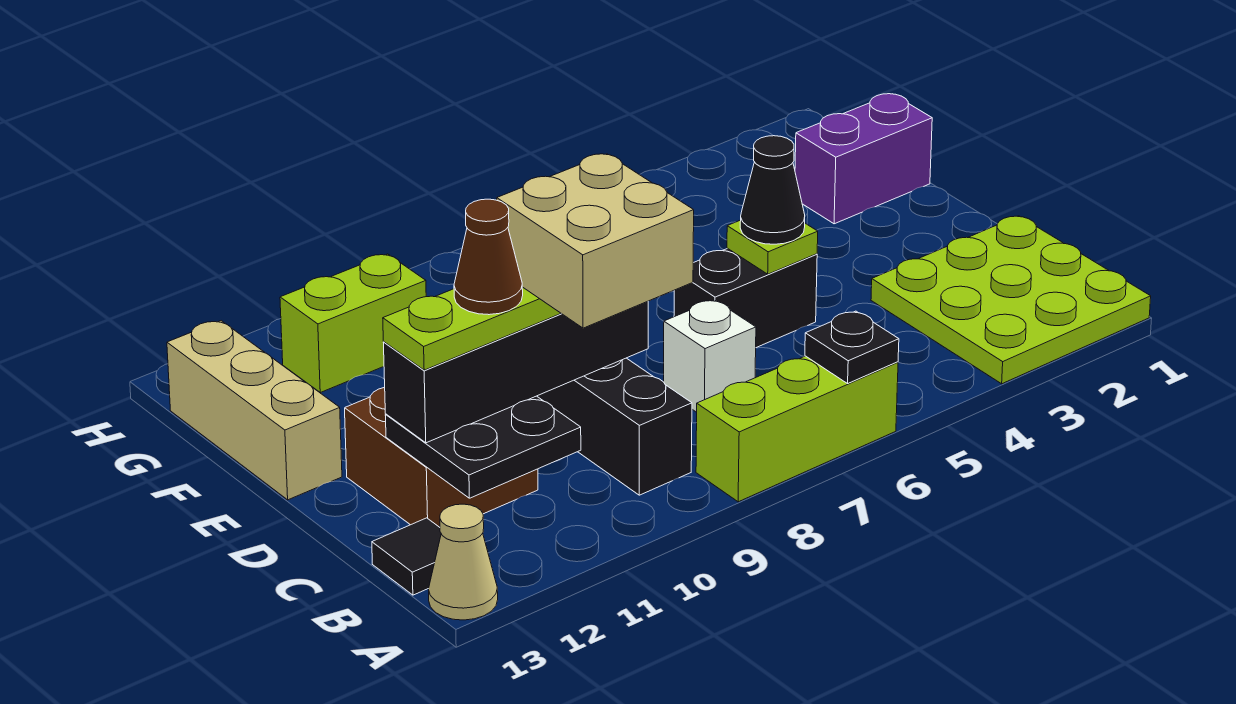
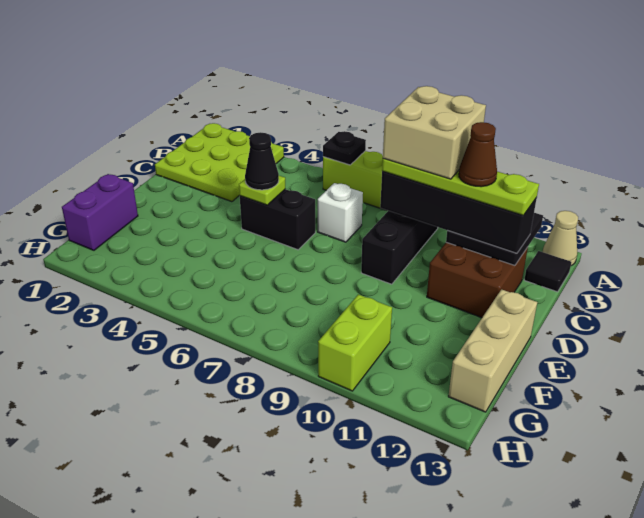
purple brick F1:F2 level 1 -> purple brick F1:G1 level 1
lime brick G10:G11 level 1 -> lime brick G10:H10 level 1

